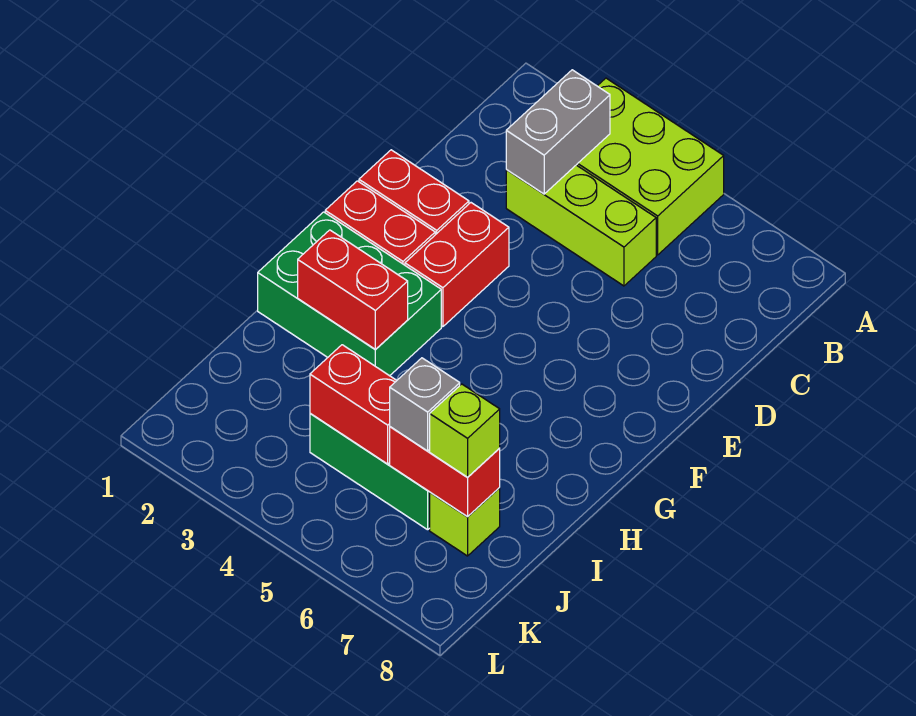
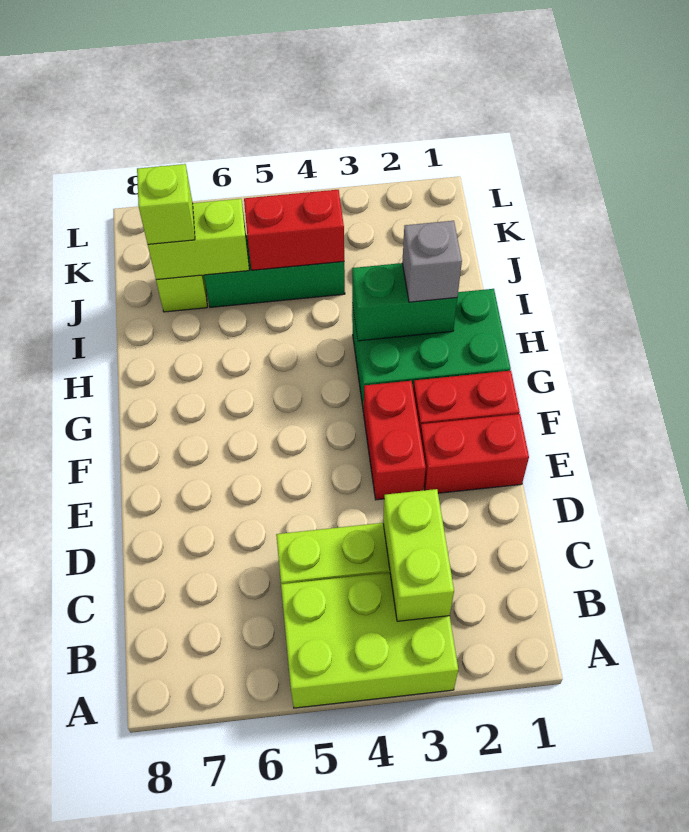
grey brick B3:C3 level 2 -> lime brick B3:C3 level 2
red brick H2:H3 level 2 -> green brick H2:H3 level 2
red brick J6:J7 level 2 -> lime brick J6:J7 level 2
grey brick J6 level 3 -> grey brick H2 level 3

